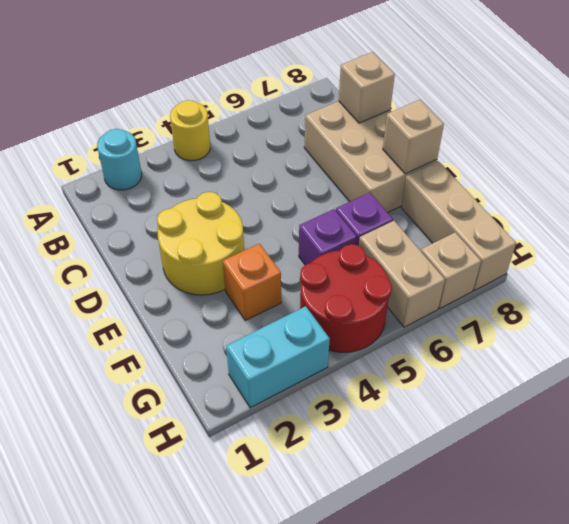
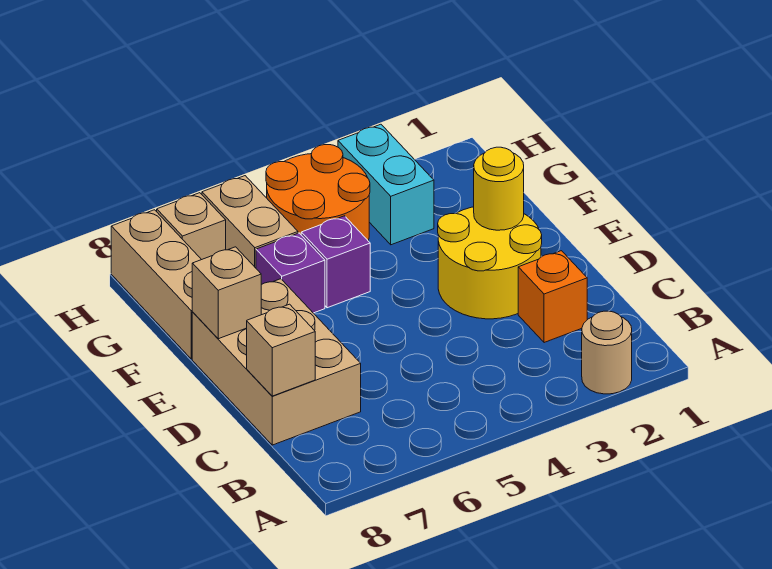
cyan round brick A2 level 1 -> tan round brick A2 level 1
yellow round brick A4 level 1 -> yellow round brick E2 level 2
orange brick F3 level 1 -> orange brick C2 level 1
red round brick G4:H5 level 1 -> orange round brick G4:H5 level 1
cyan brick H2:H3 level 1 -> cyan brick G3:H3 level 1

